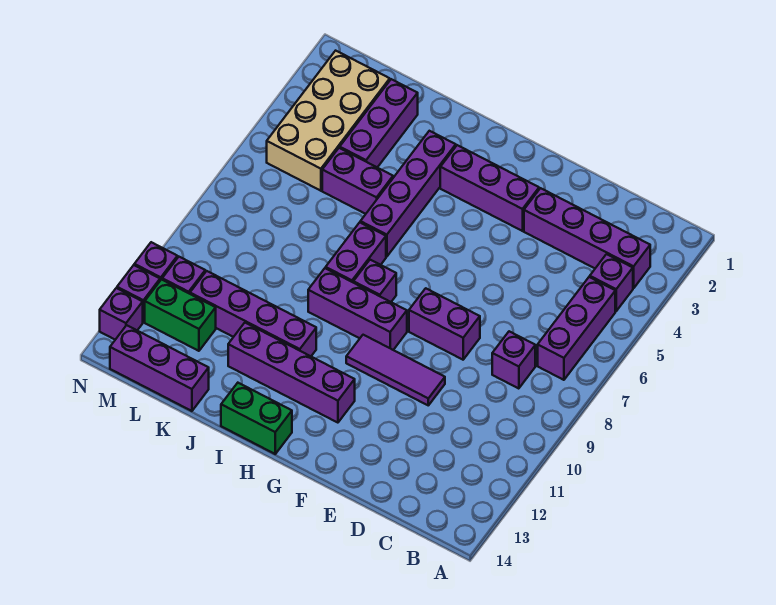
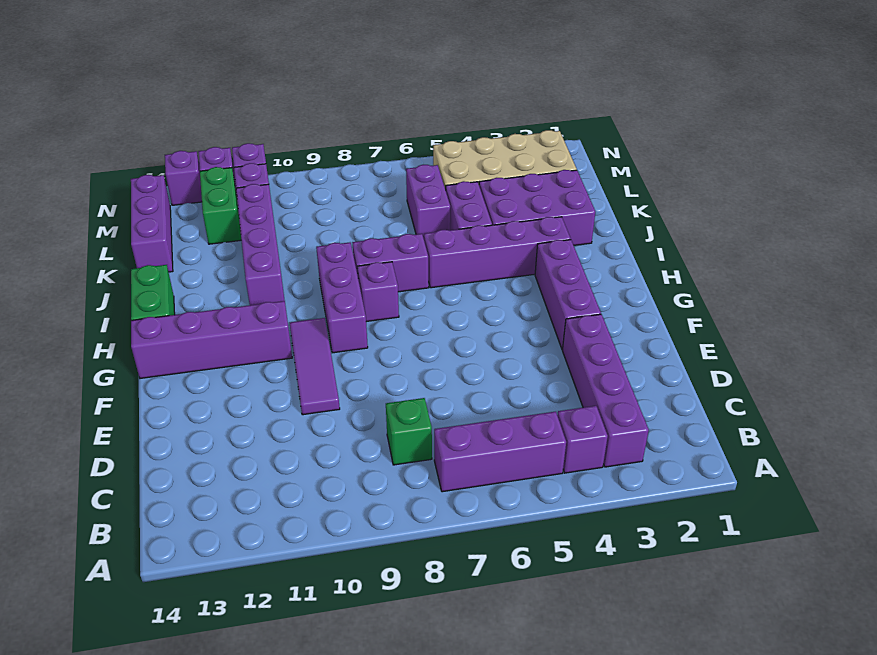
purple brick C8 level 1 -> green brick C8 level 1
purple brick E8:F8 level 1 -> purple brick K6:L6 level 1
purple brick G12:J12 level 1 -> purple brick G11:G14 level 1
purple brick K2:K4 level 1 -> purple brick J2:K4 level 1

